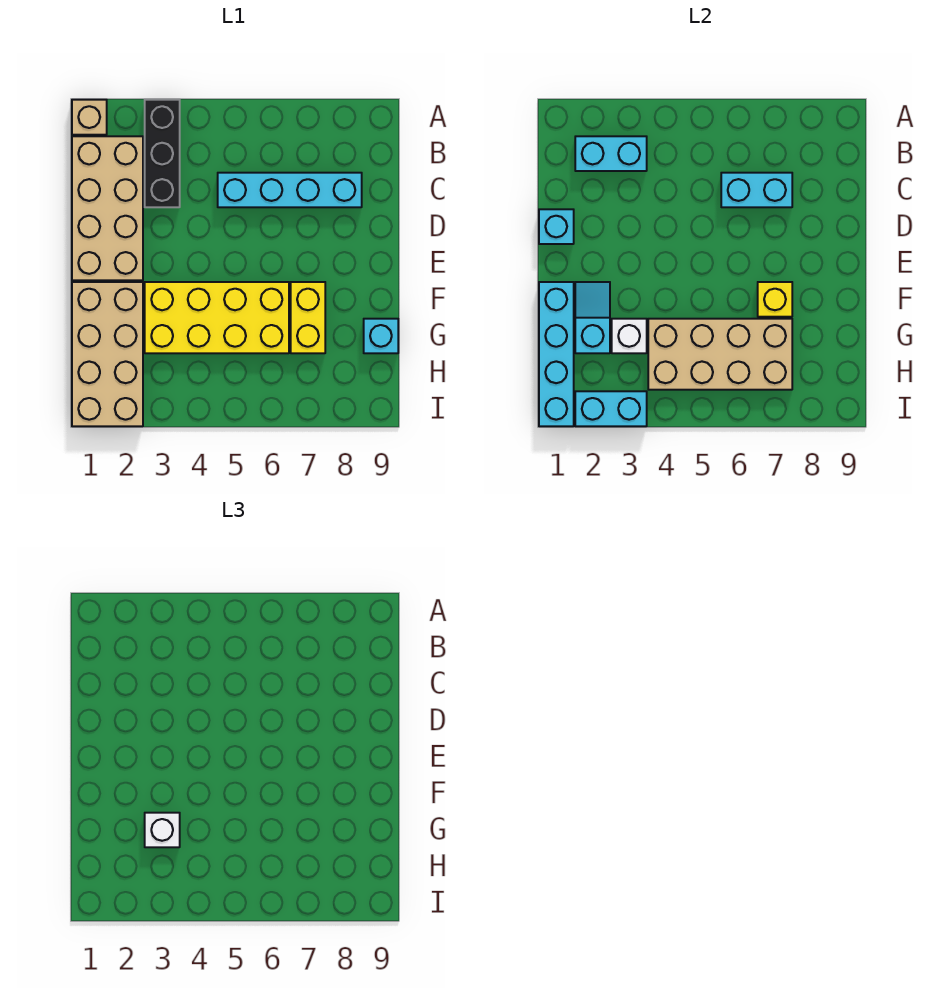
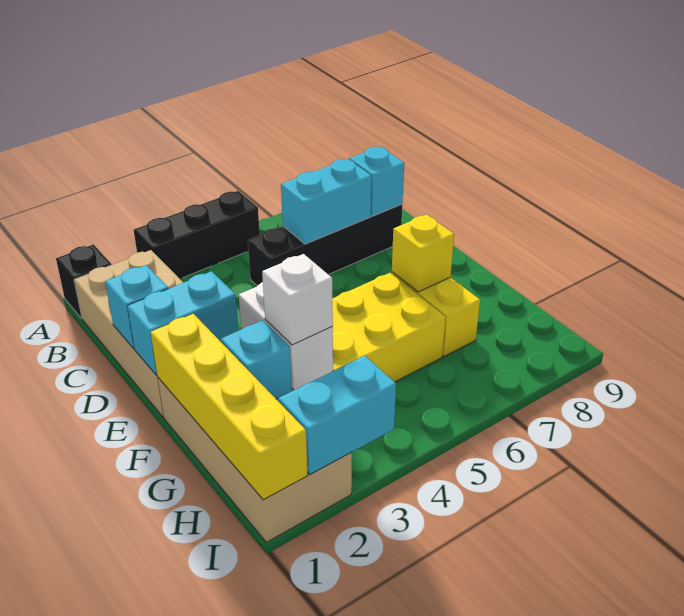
tan brick A1 level 1 -> black brick A1 level 1
black brick A3:C3 level 1 -> black brick A3:A5 level 1
cyan brick B2:B3 level 2 -> cyan brick E1:E2 level 2
cyan brick C5:C8 level 1 -> black brick C5:C8 level 1
cyan brick F1:I1 level 2 -> yellow brick F1:I1 level 2
white brick G3 level 2 -> white brick F3:G3 level 2
tan brick G4:H7 level 2 -> none
cyan brick G9 level 1 -> cyan brick C8 level 2

